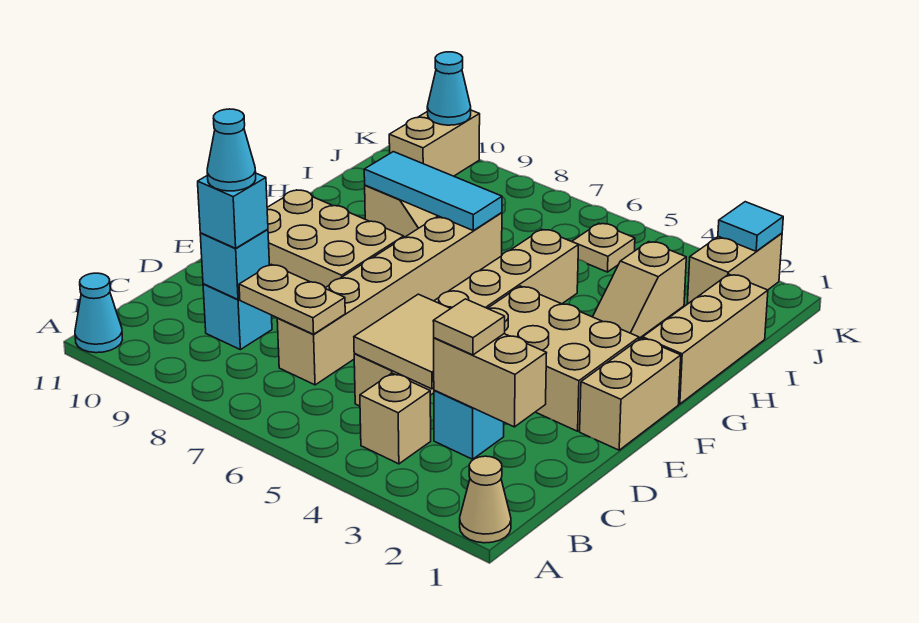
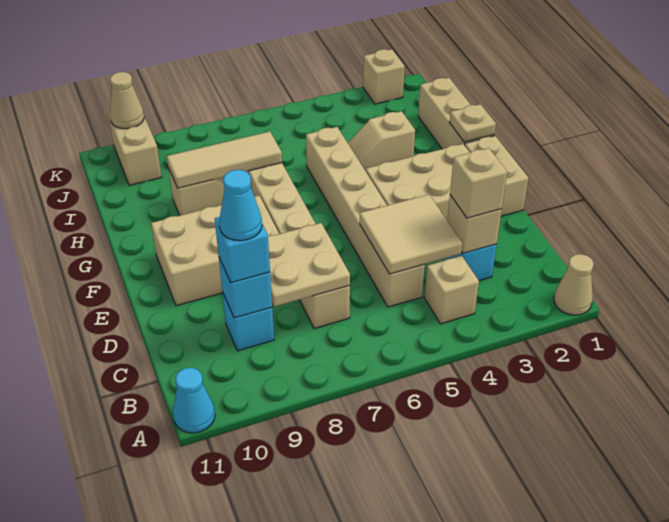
tan brick C2:C3 level 2 -> tan brick C3 level 2
tan tile C3 level 3 -> tan brick C3 level 3
tan plate C7:C8 level 2 -> tan plate C7:D8 level 2
tan slope H3:I3 level 1 top I -> tan slope H3:H4 level 1 top 3
cyan tile H7:H9 level 2 -> tan tile H7:H9 level 2
tan brick J2:K2 level 1 -> tan brick K2 level 1
tan plate J5 level 1 -> tan plate G1 level 2
cyan tile K2 level 2 -> none
cyan cone K10 level 2 -> tan cone K10 level 2

